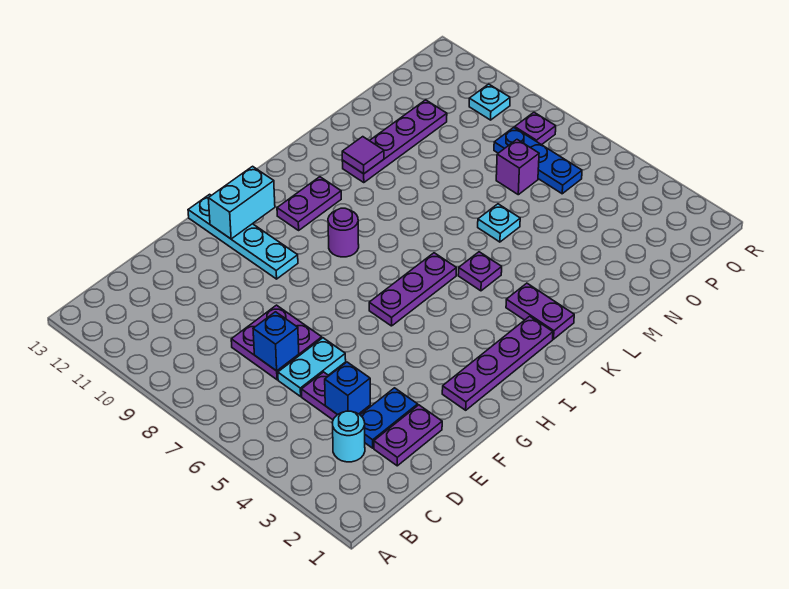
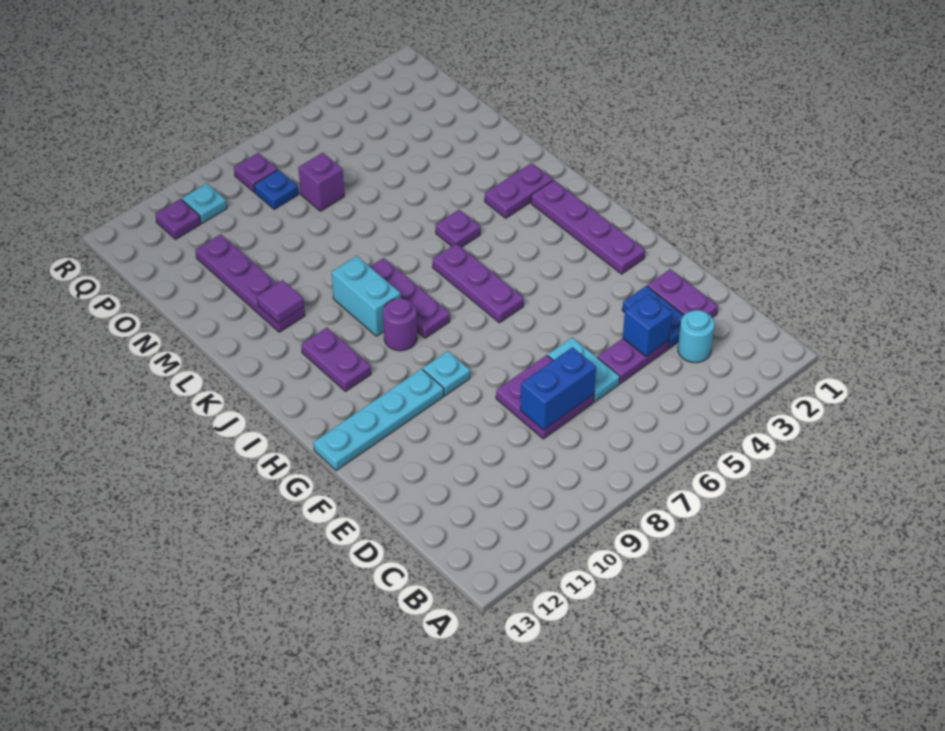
blue brick D7 level 2 -> blue brick D7:D8 level 2
cyan brick G12:H12 level 2 -> cyan brick J9:K9 level 1
none -> purple plate I8:K8 level 1
cyan plate M6 level 1 -> cyan plate G9 level 1
blue plate P6:P8 level 1 -> blue plate P8 level 1
none -> purple plate Q11 level 1

